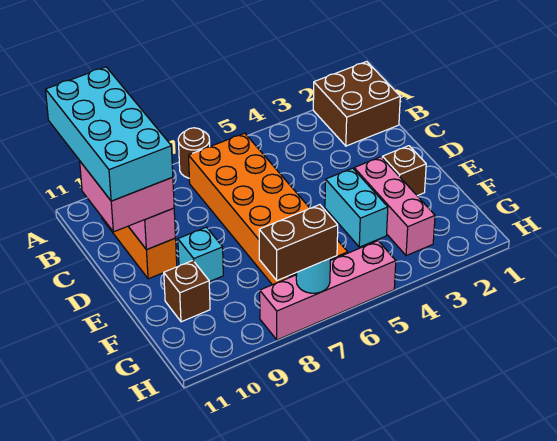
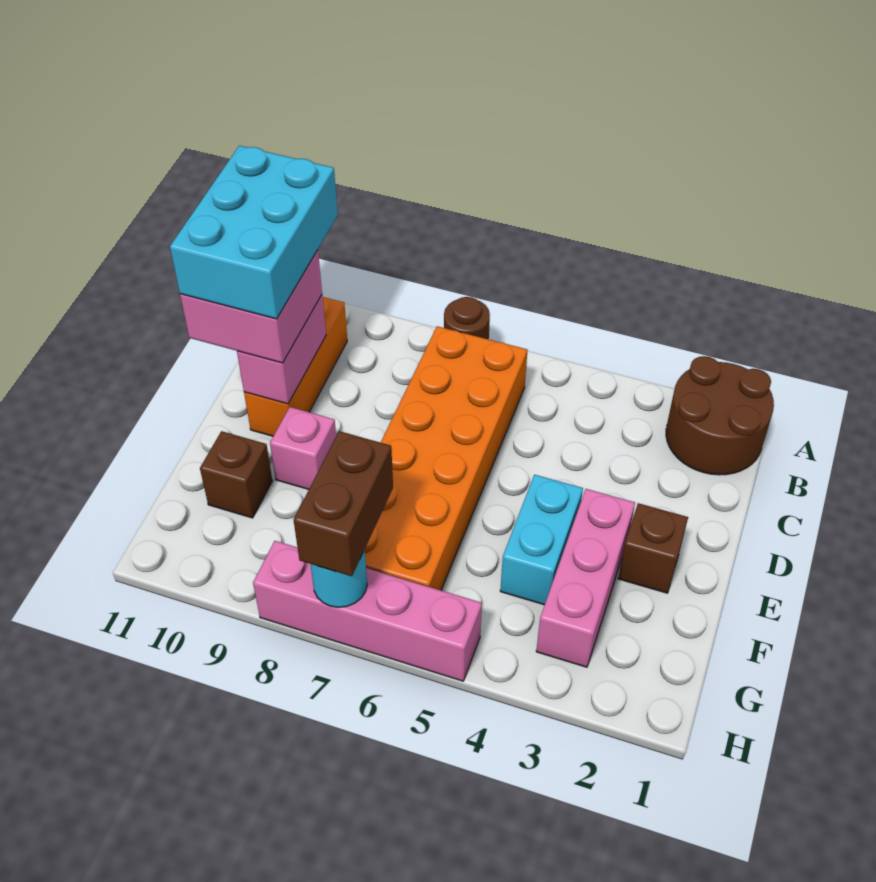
brown brick A1:B2 level 1 -> brown round brick A1:B2 level 1
cyan brick A10:D11 level 4 -> cyan brick B10:D11 level 4
cyan brick E9 level 1 -> pink brick E9 level 1
brown brick H7:H8 level 3 -> brown brick G7:H7 level 3

